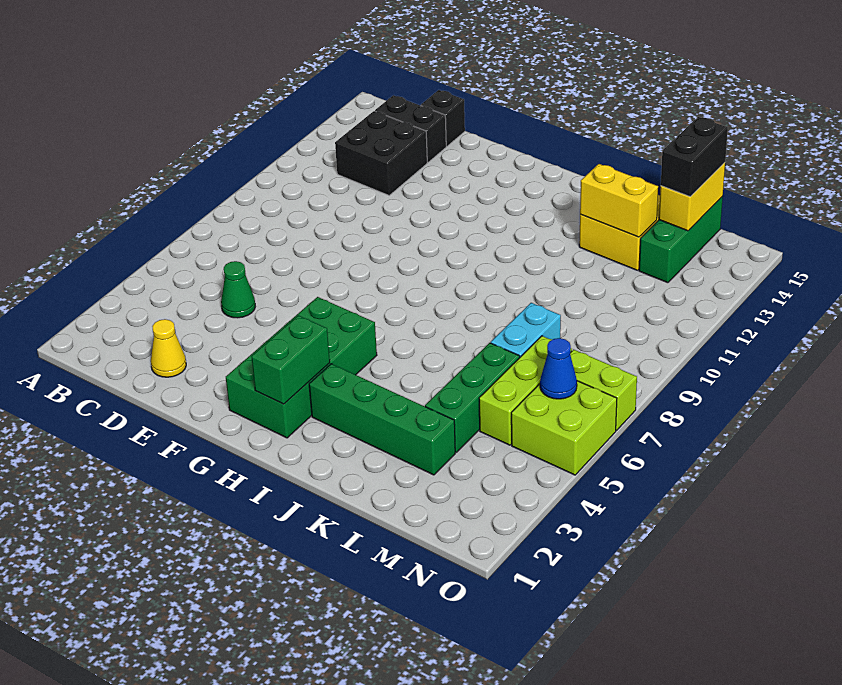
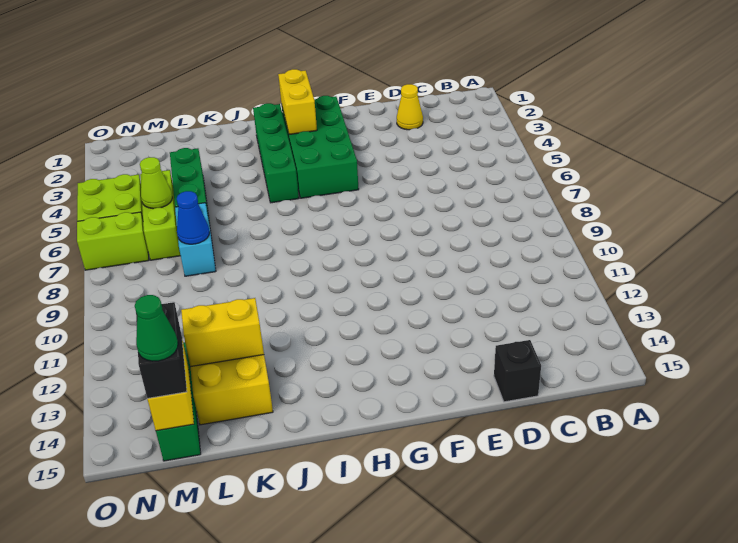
black brick C12:D13 level 1 -> none
black brick C14:D14 level 1 -> none
green cone D5 level 1 -> green cone M15 level 4
green brick H2:H3 level 2 -> yellow brick H2:H3 level 2
green brick I3:L3 level 1 -> green brick I2:I5 level 1
none -> lime cone M6 level 2
blue cone N6 level 2 -> blue cone L8 level 2

